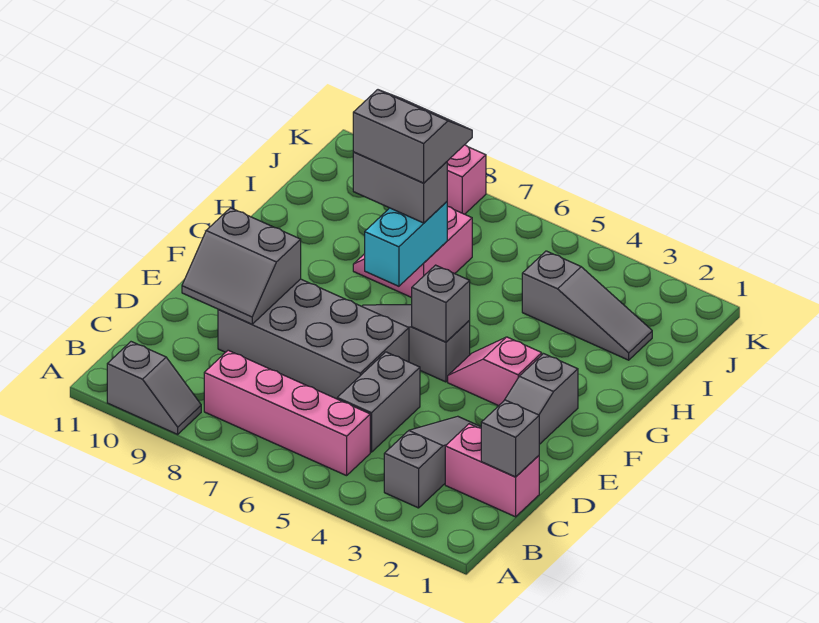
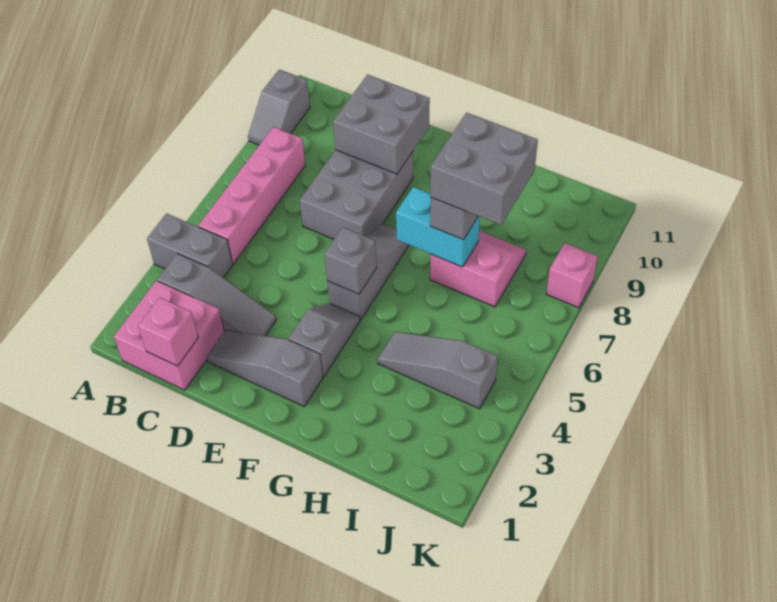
pink brick C1:C2 level 1 -> pink brick B1:C2 level 1
grey brick C1 level 2 -> pink brick C1 level 2
grey brick C5:D5 level 1 -> grey brick A4:B4 level 1
grey brick D6:E9 level 1 -> grey brick D7:E9 level 1
grey slope D9:E10 level 2 top E -> grey brick D9:E10 level 2
pink slope F3:F4 level 1 top 3 -> grey slope F3:F4 level 1 top 3
grey slope H7:I8 level 4 top H -> grey brick H7:I8 level 4
grey slope I2:I4 level 1 top 4 -> grey slope H4:J4 level 1 top J

